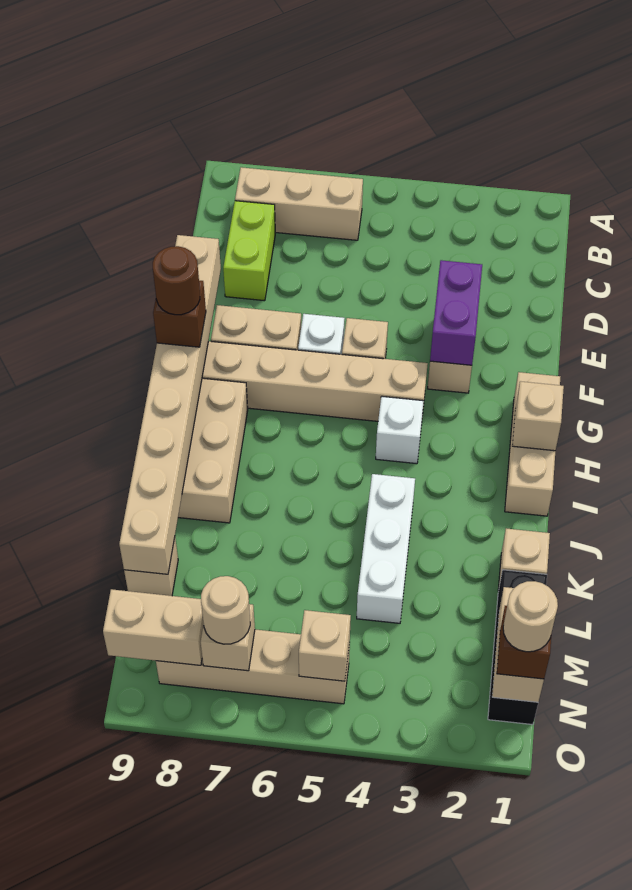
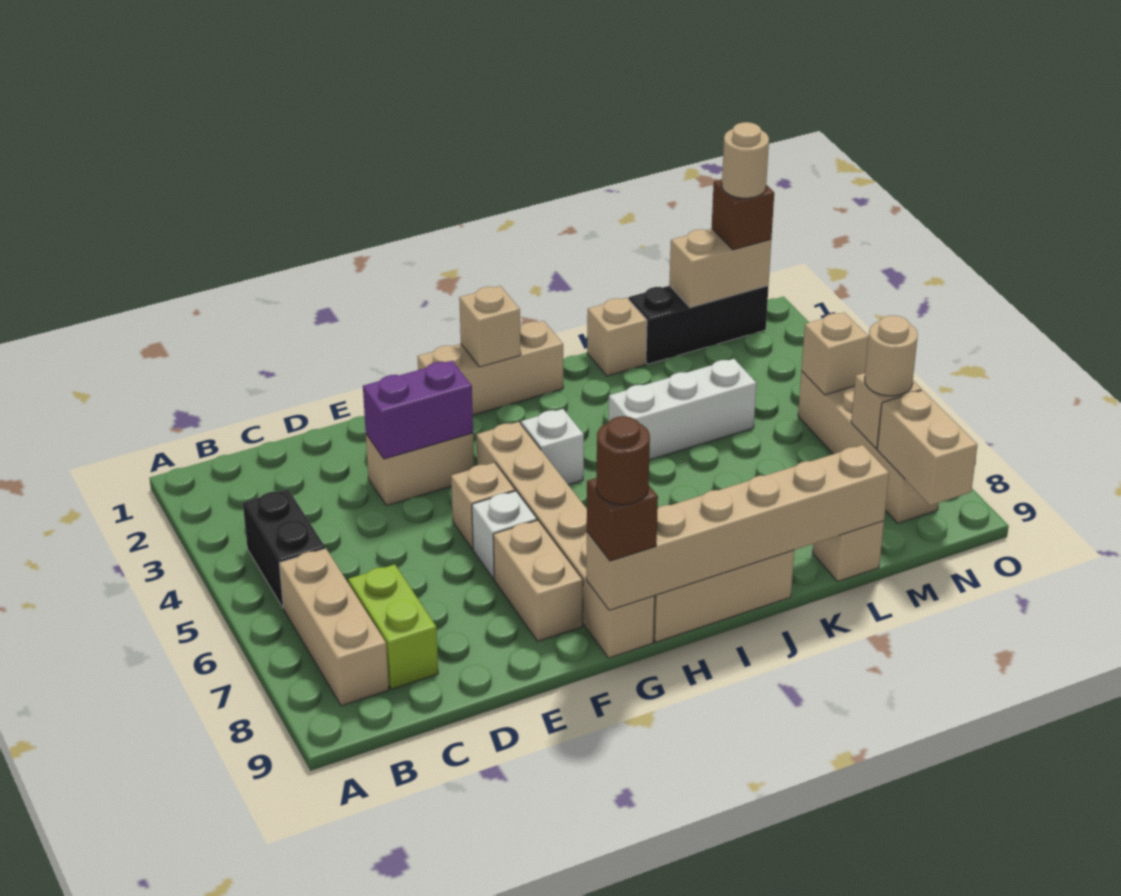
none -> black brick B4:B5 level 1
lime brick C8:D8 level 1 -> lime brick C7:C8 level 1
tan brick E9:L9 level 2 -> tan brick G9:L9 level 2

